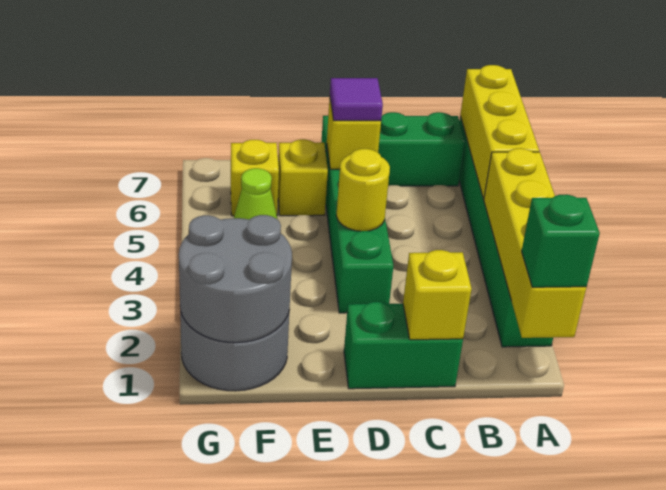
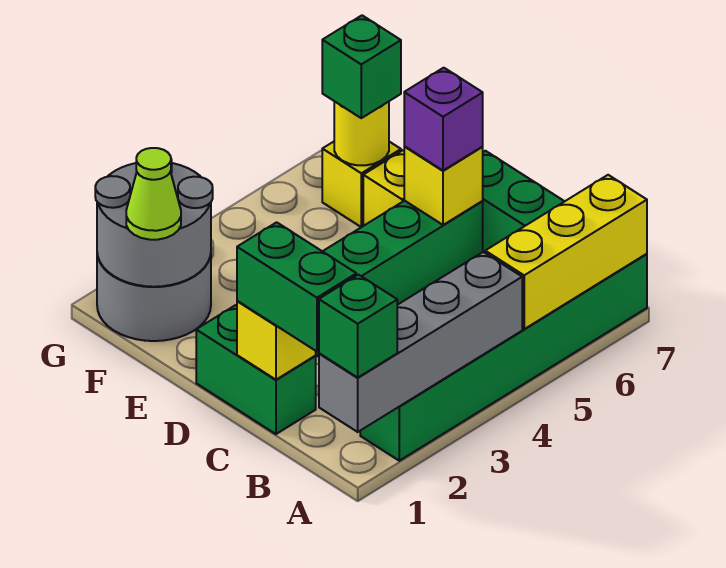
yellow brick A1:A4 level 2 -> grey brick A1:A4 level 2
none -> green brick B1:C1 level 3
yellow round brick D4 level 2 -> yellow round brick F6 level 2
purple tile D6 level 3 -> purple brick D6 level 3
lime cone F5 level 1 -> lime cone F1 level 3
none -> green brick F6 level 3

